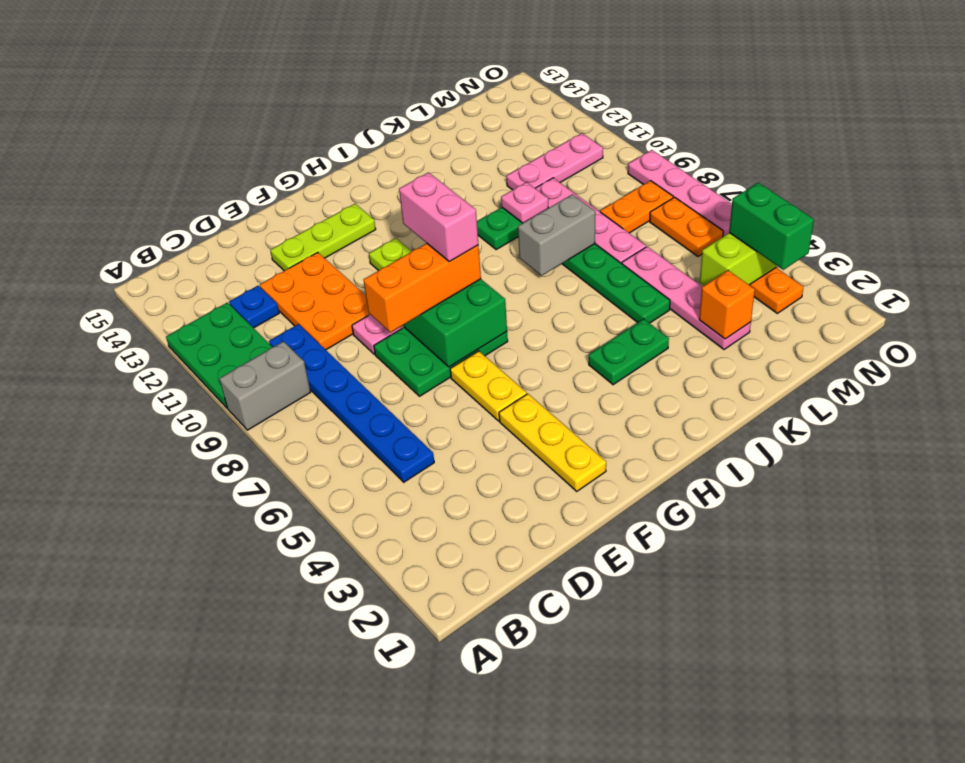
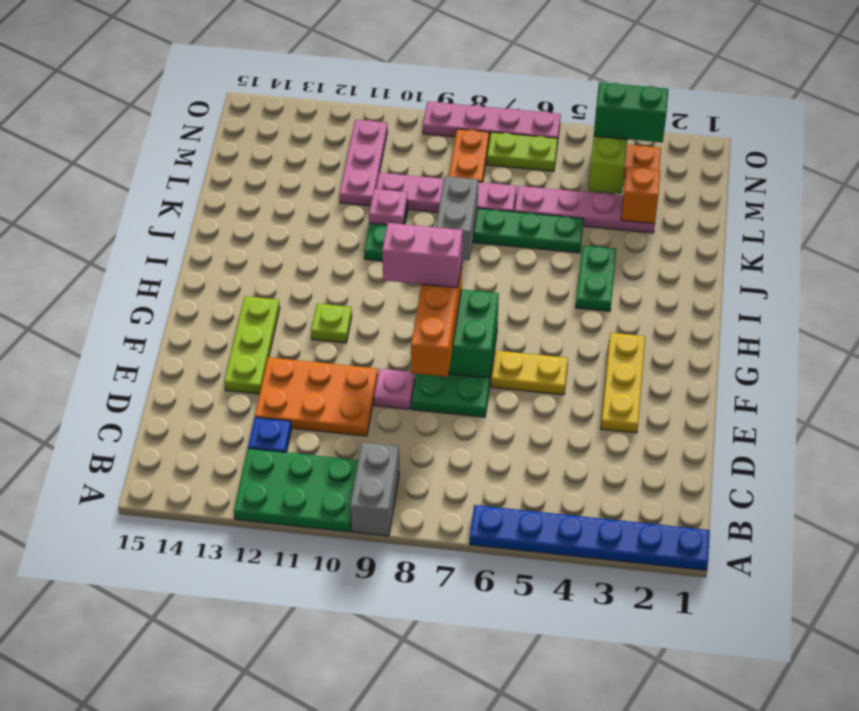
blue plate C5:C10 level 1 -> blue plate A1:A6 level 1
yellow plate F2:F4 level 1 -> yellow plate E3:G3 level 1
orange plate N6:N7 level 1 -> lime plate N6:N7 level 1

